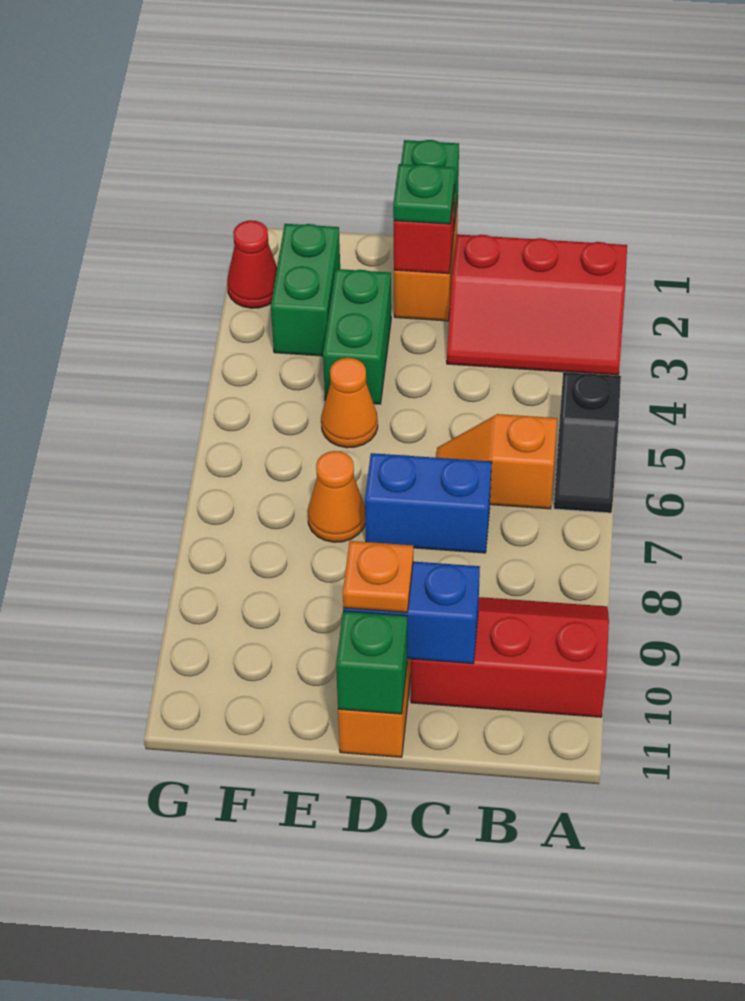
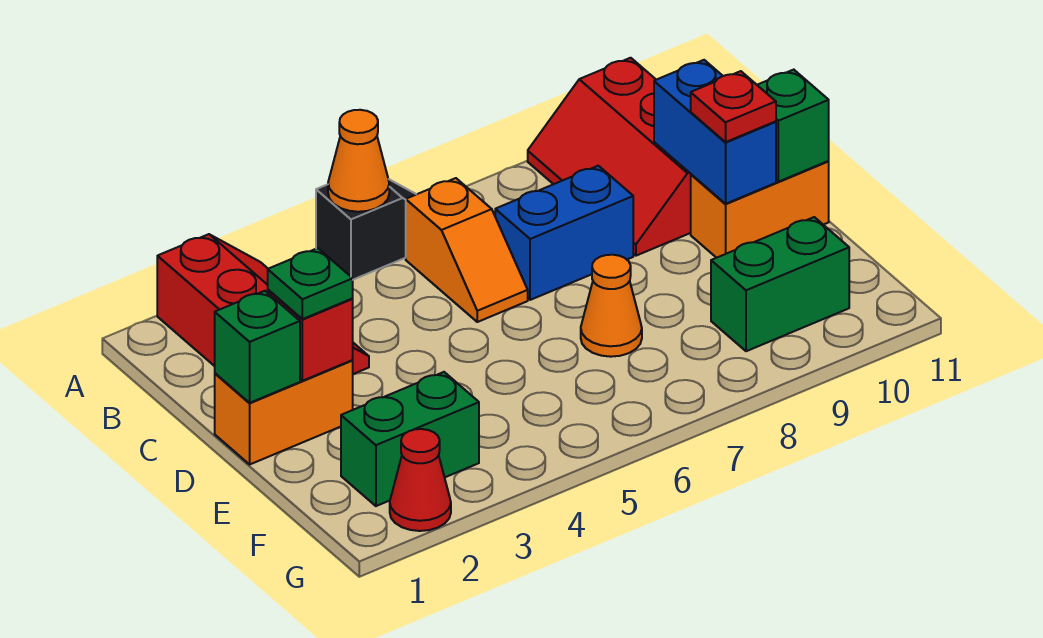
blue brick C7:D7 level 1 -> blue brick C7:C8 level 1
orange plate D10 level 3 -> red plate D10 level 3
green brick E3:E4 level 1 -> green brick F9:F10 level 1
orange cone E5 level 1 -> orange cone A5 level 2

